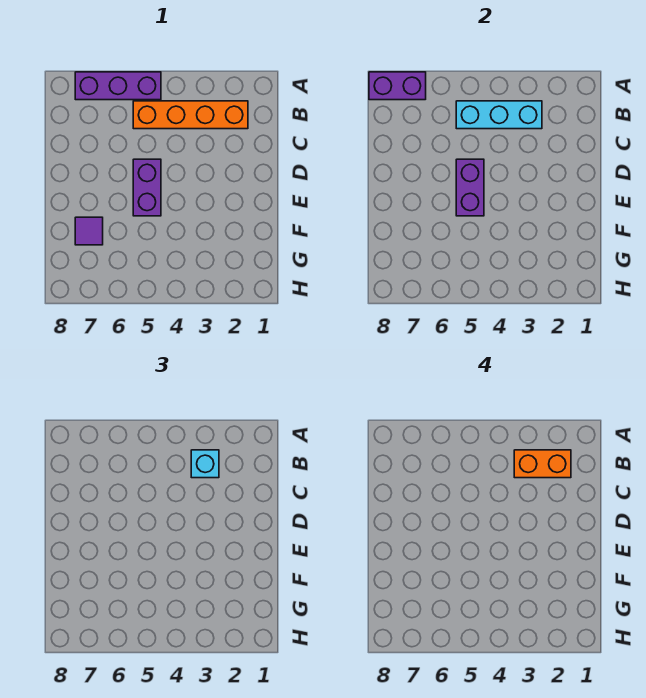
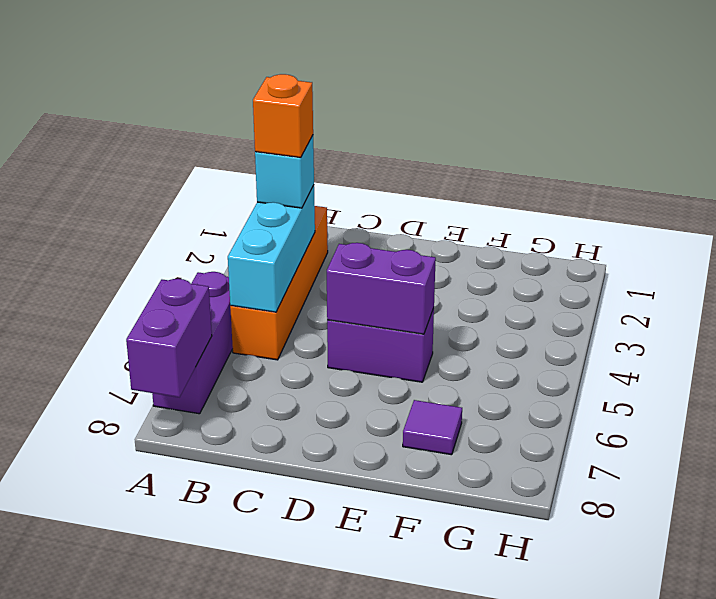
orange brick B2:B3 level 4 -> orange brick B3 level 4

